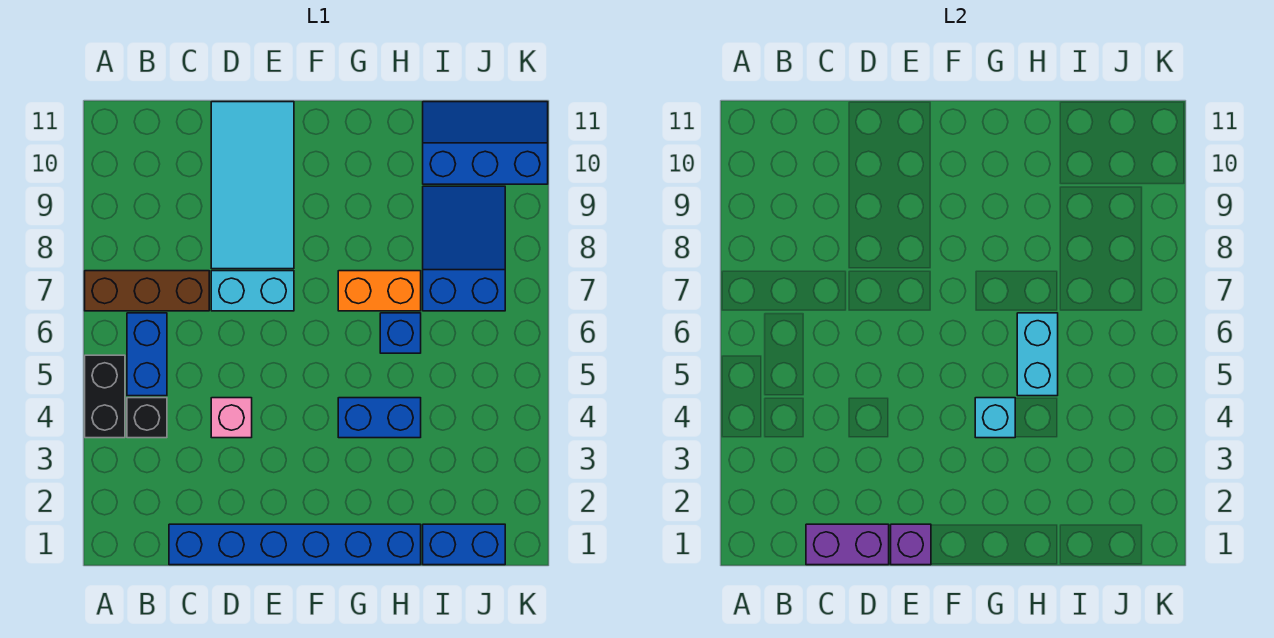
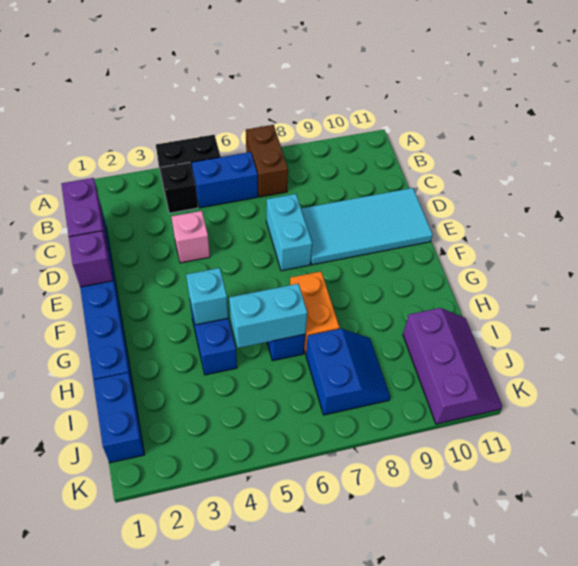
brown brick A7:C7 level 1 -> brown brick A7:B7 level 1
blue slope I7:J9 level 1 top 7 -> blue slope I7:J8 level 1 top 7
blue slope I10:K11 level 1 top 10 -> purple slope I10:K11 level 1 top 10

